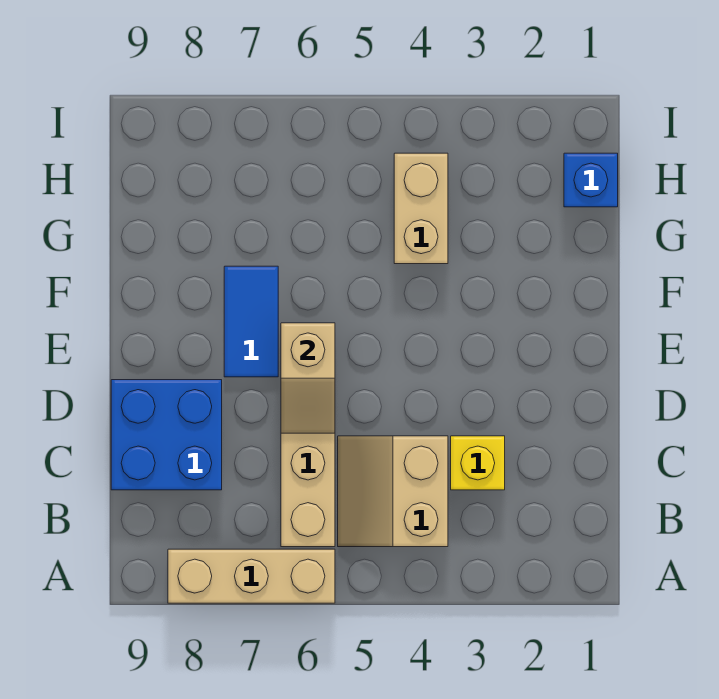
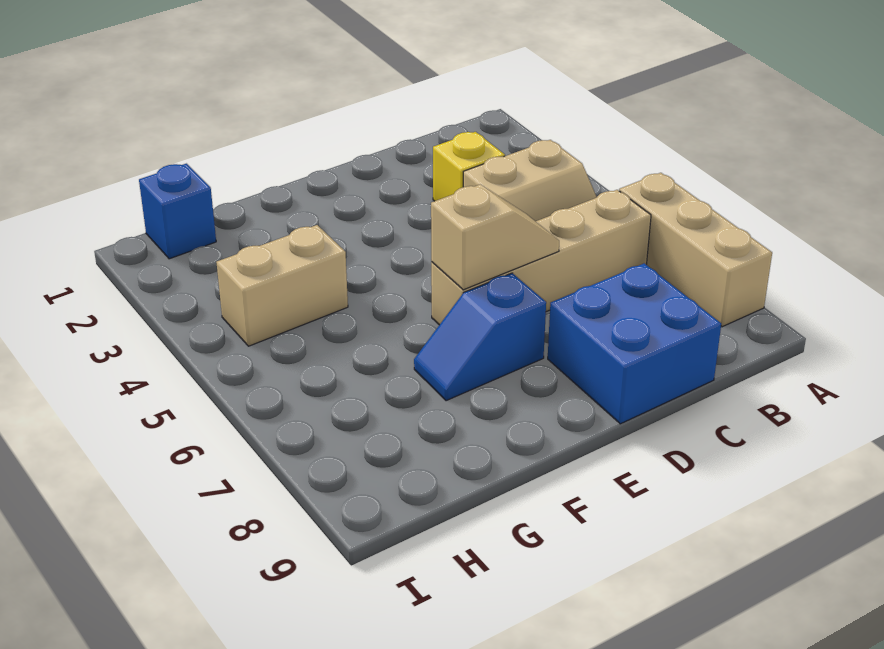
blue tile E7:F7 level 1 -> blue slope E7:F7 level 1 top E

